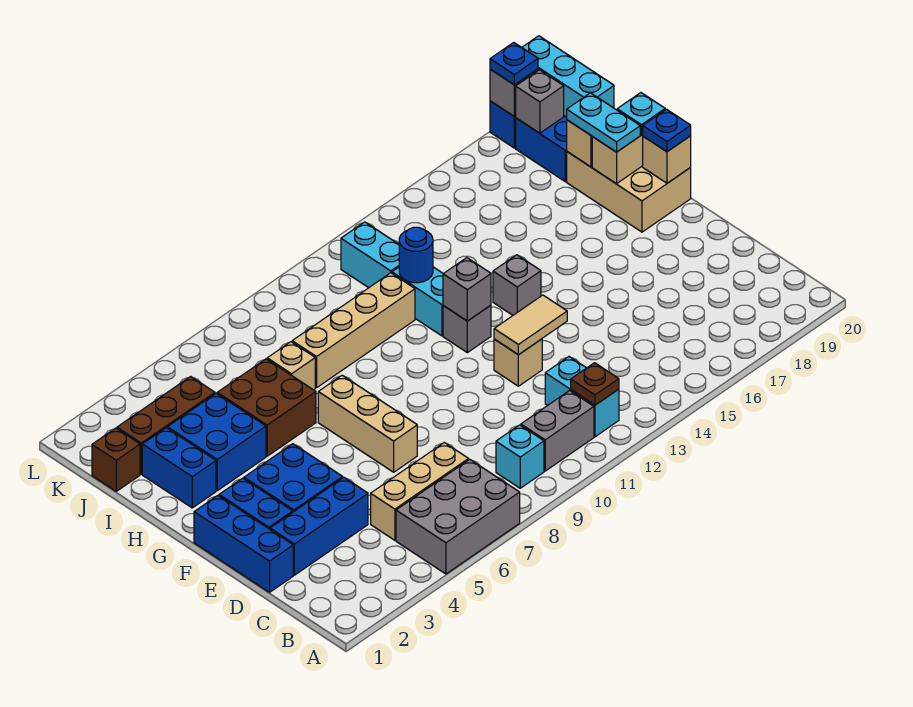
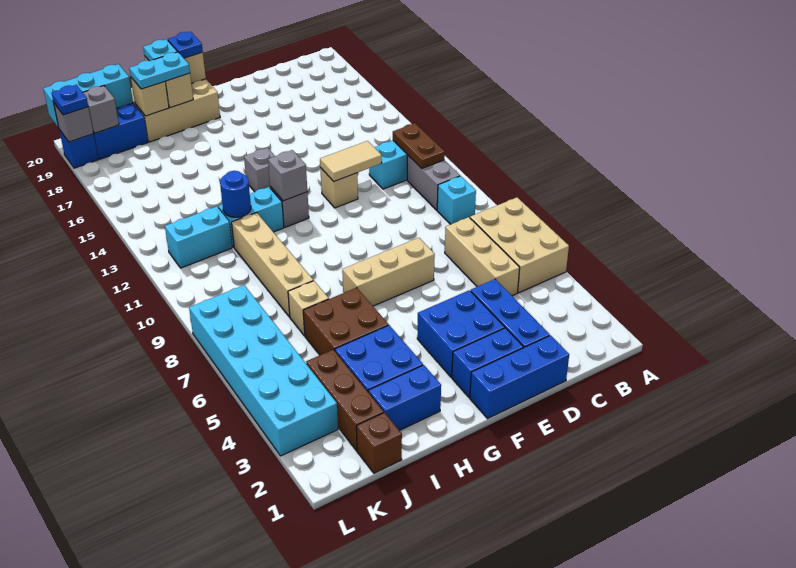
grey brick A5:B7 level 1 -> tan brick A5:B7 level 1
brown plate B12 level 2 -> brown plate B11:B12 level 2
tan tile E12:E13 level 2 -> tan tile D12:E12 level 2
none -> cyan brick K3:L8 level 1

